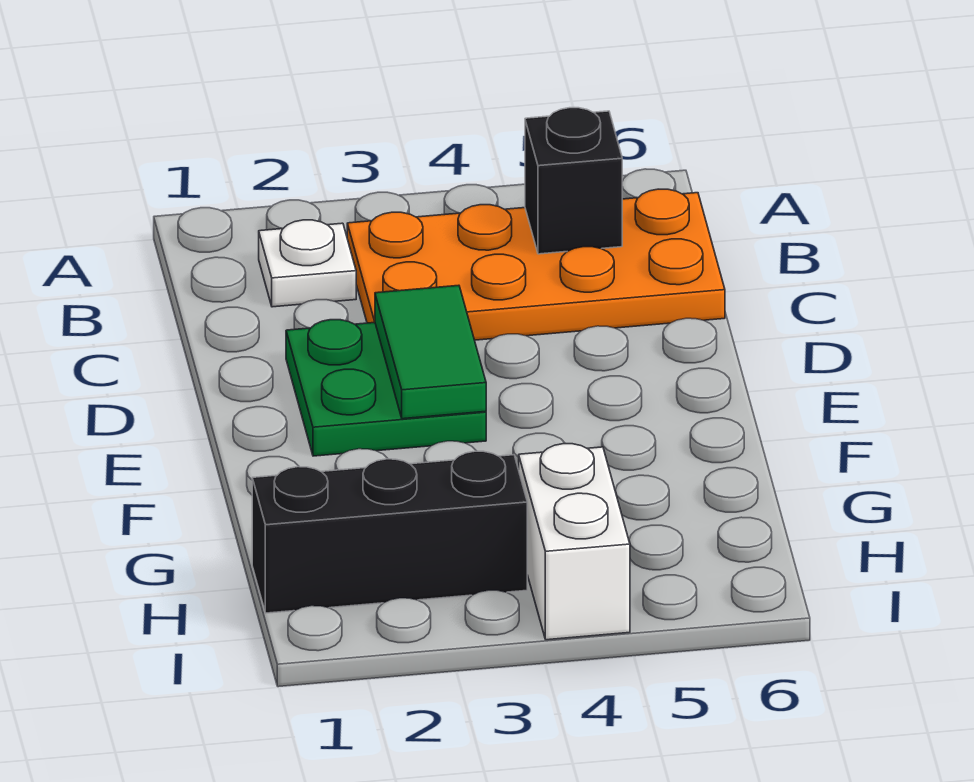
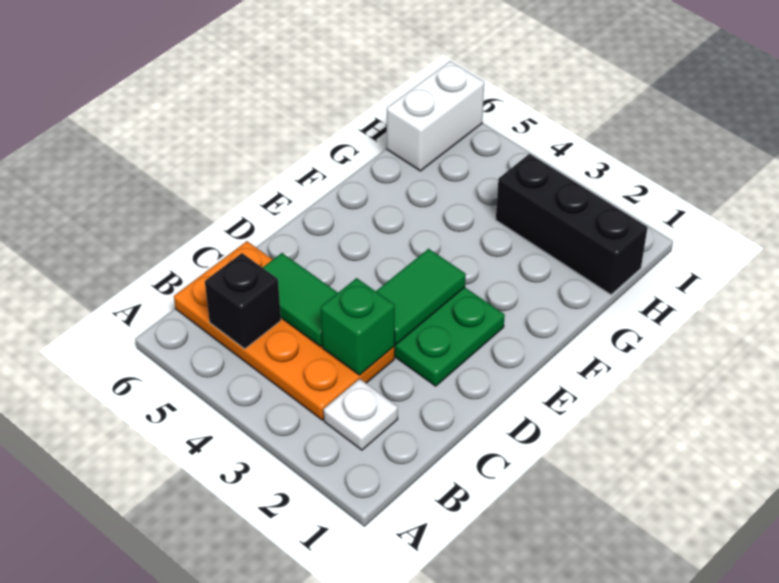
none -> green brick C3 level 2
none -> green tile C4:C5 level 2
white brick H4:I4 level 1 -> white brick H6:I6 level 1

